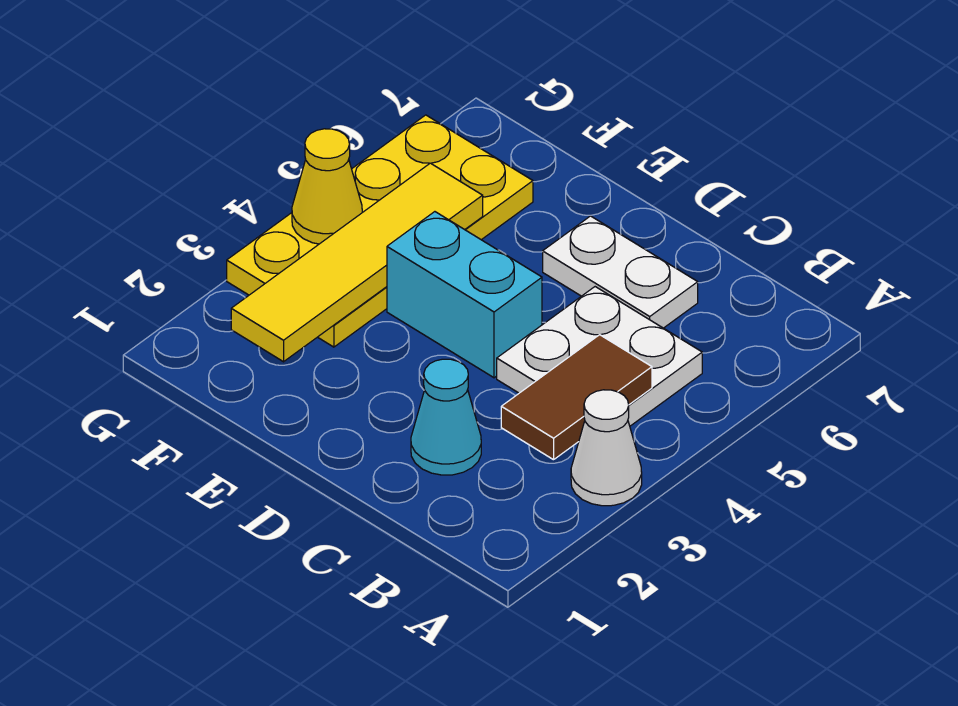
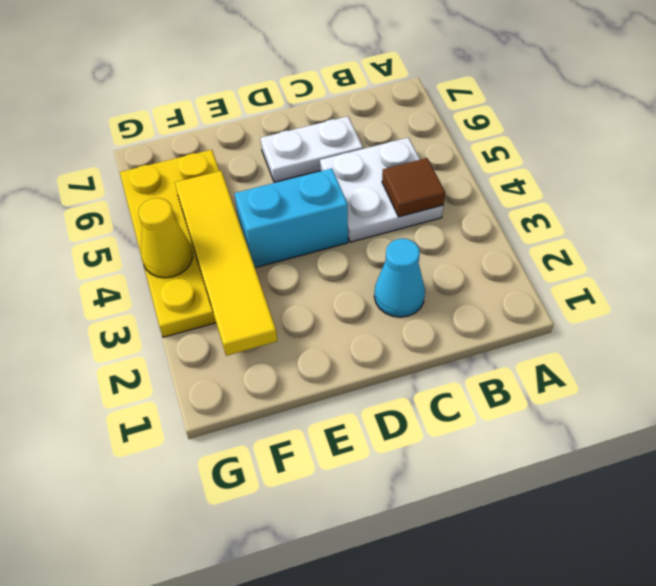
white cone A3 level 1 -> none
brown tile B3:B4 level 2 -> brown tile B4 level 2

